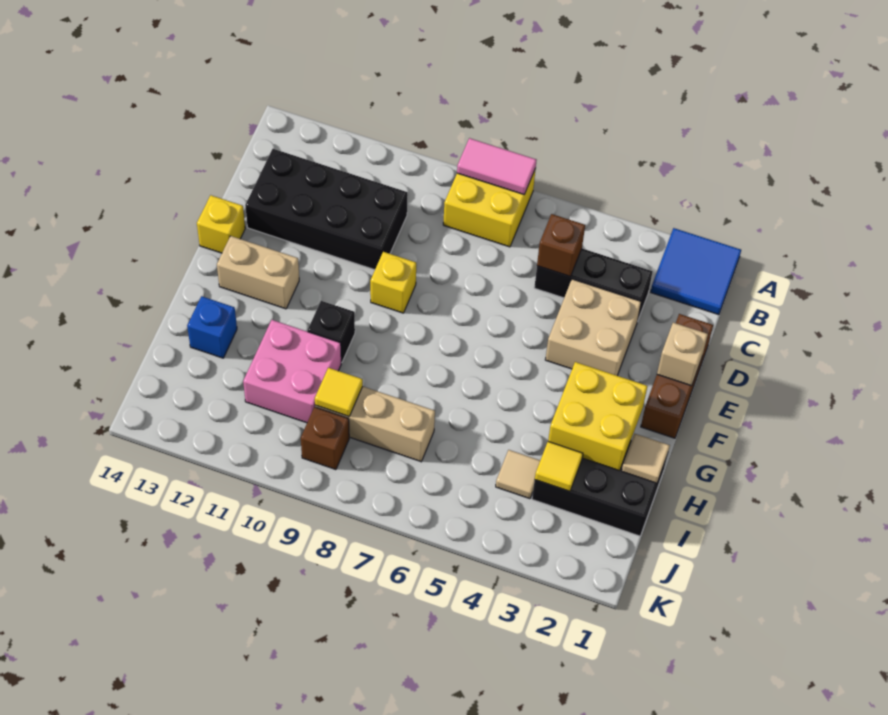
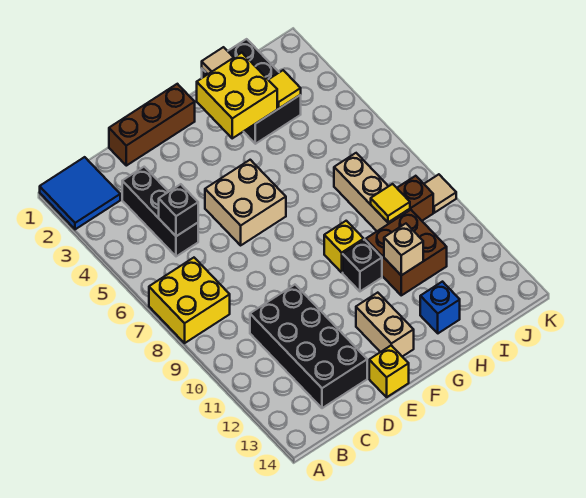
pink tile A7:A8 level 2 -> none
brown brick C5 level 2 -> black brick C5 level 2
tan brick D3:E4 level 1 -> tan brick E5:F6 level 1
tan brick E1 level 2 -> tan brick H11 level 2
yellow brick E9 level 1 -> yellow brick G9 level 1
pink brick H10:I11 level 1 -> brown brick H10:I11 level 1
tan tile I4 level 1 -> tan tile K9 level 1

